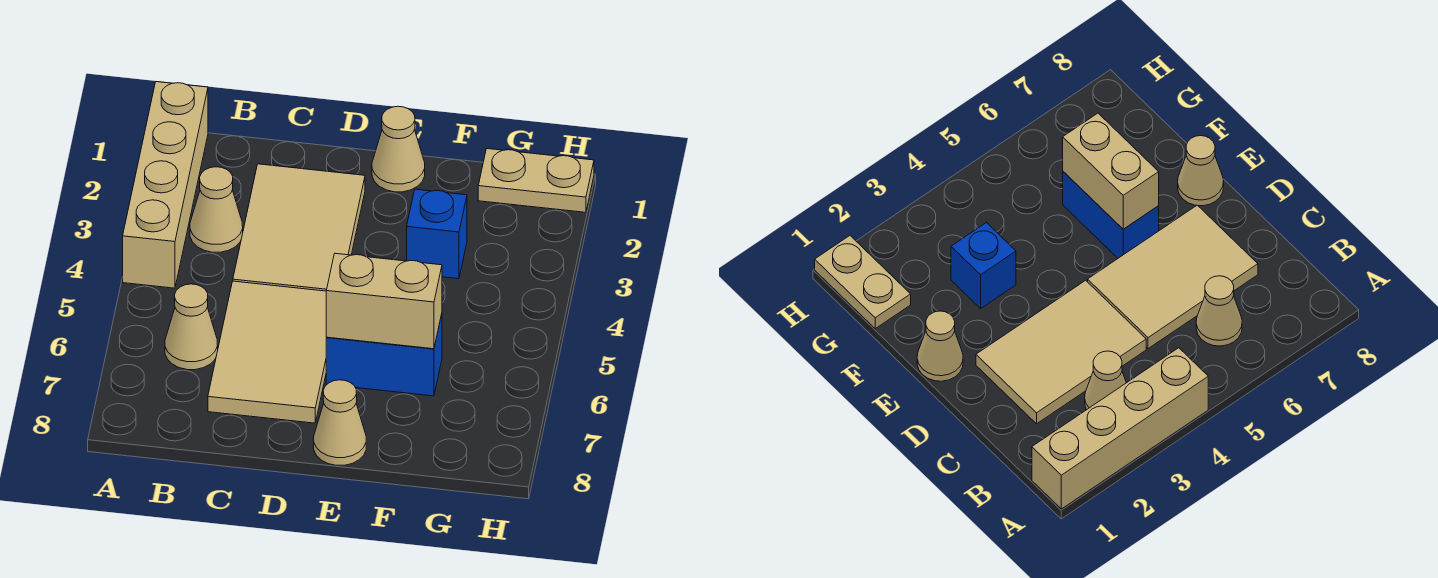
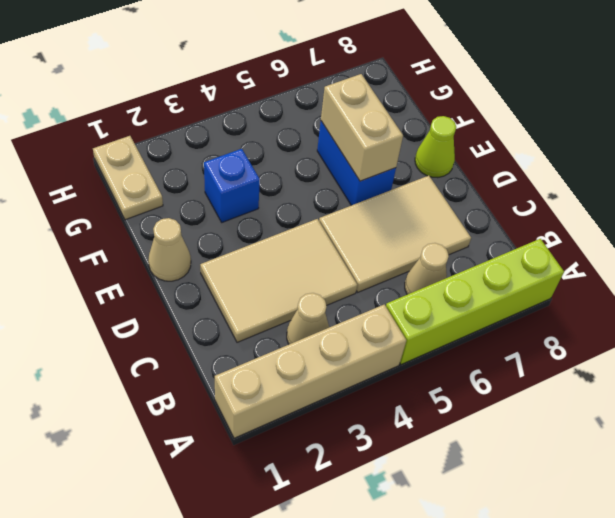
none -> lime brick A5:A8 level 1
tan cone E8 level 1 -> lime cone E8 level 1

